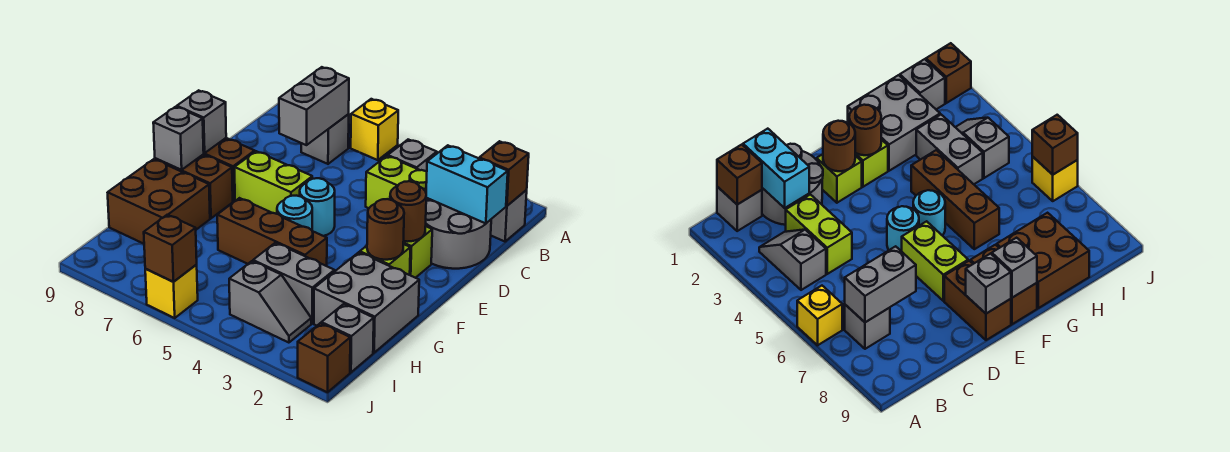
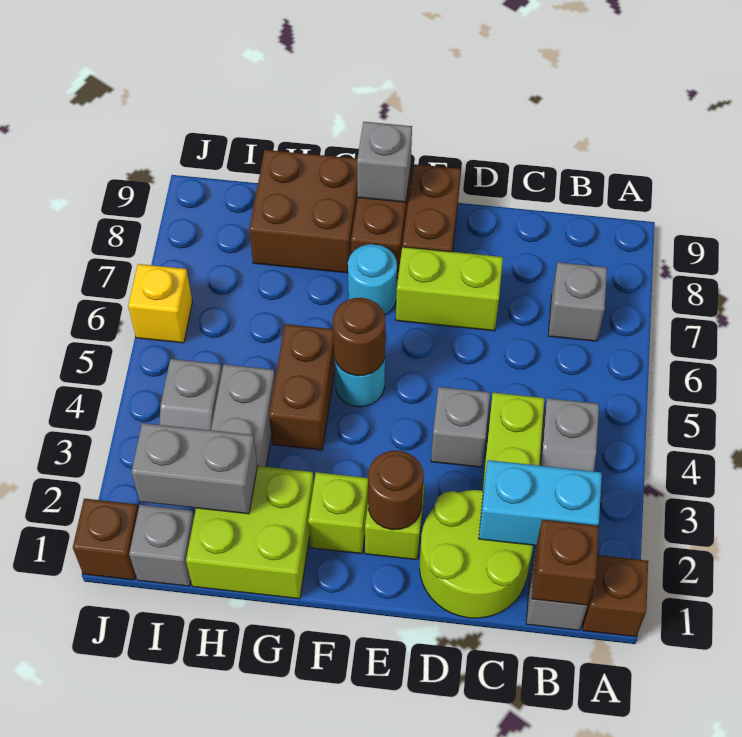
yellow brick A6 level 1 -> none
grey brick B7:C7 level 2 -> grey brick H2:I2 level 2
grey round brick C1:D2 level 1 -> lime round brick C1:D2 level 1
cyan brick C1:C2 level 2 -> cyan brick B2:C2 level 2
cyan round brick E5 level 1 -> cyan round brick F7 level 1
lime brick E6:E7 level 1 -> lime brick D7:E7 level 1
grey brick E9 level 2 -> grey brick D4 level 1
brown round brick F2 level 2 -> brown round brick F5 level 2
grey brick G1:H2 level 1 -> lime brick G1:H2 level 1
brown brick G4:G6 level 1 -> brown brick G4:G5 level 1
brown brick J6 level 2 -> brown brick A1 level 1

